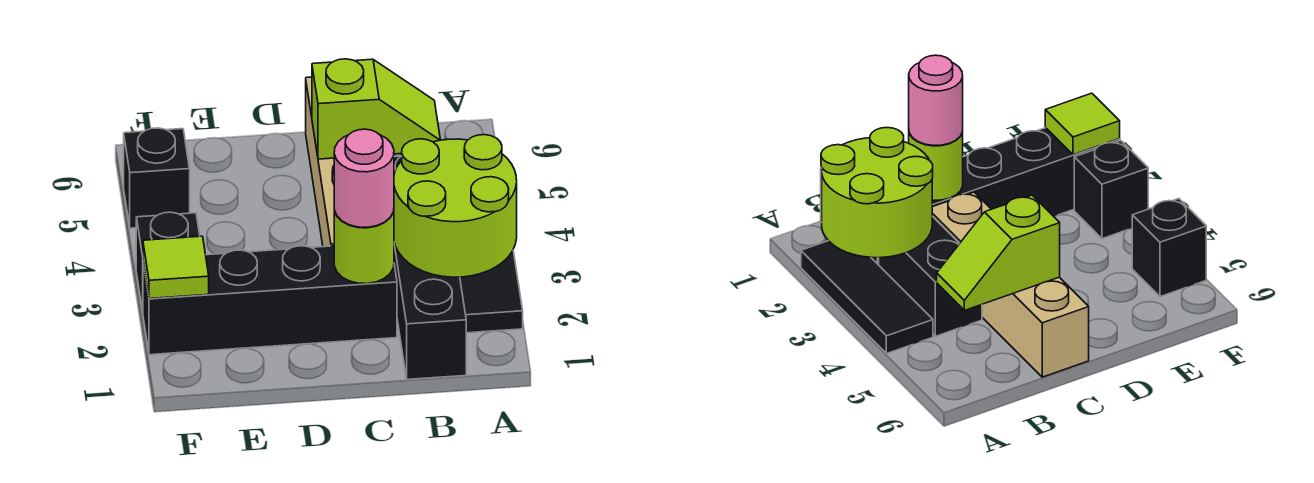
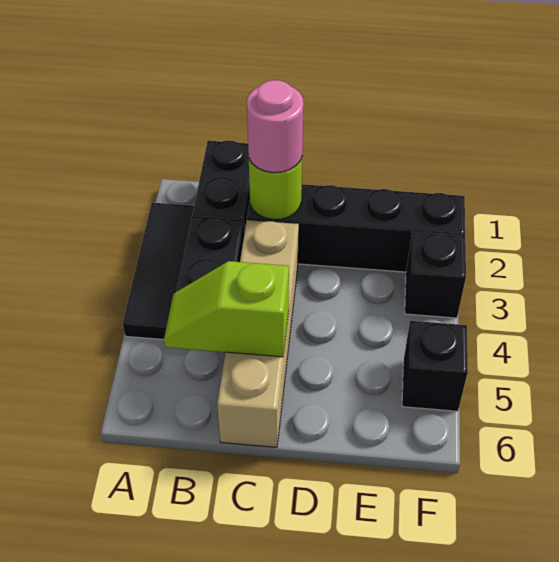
lime round brick A2:B3 level 2 -> none
lime tile F2 level 2 -> none

